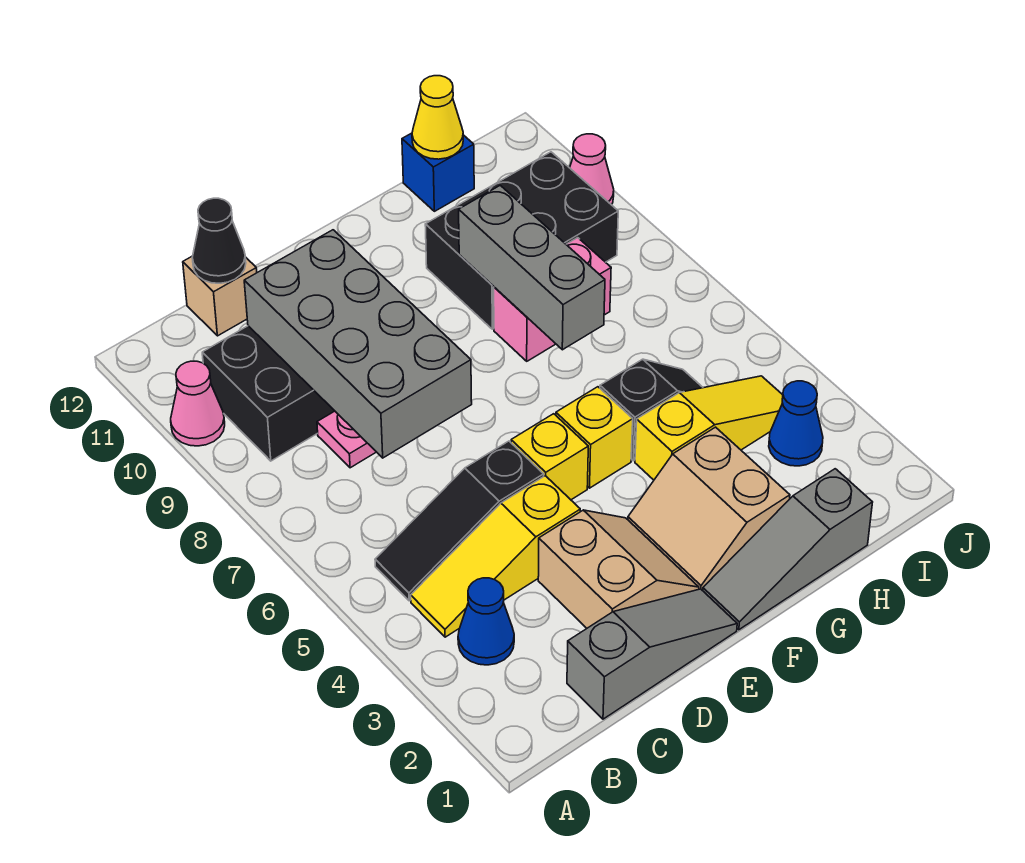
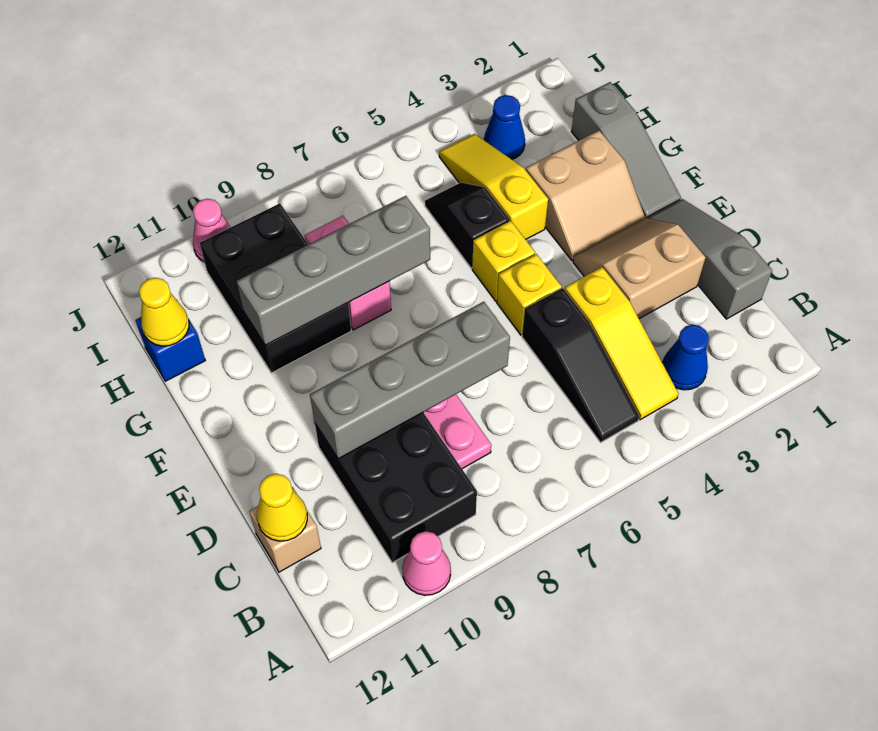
grey brick C7:D10 level 2 -> grey brick D7:D10 level 2
black cone C12 level 2 -> yellow cone C12 level 2
grey brick G7:G9 level 2 -> grey brick G7:G10 level 2

